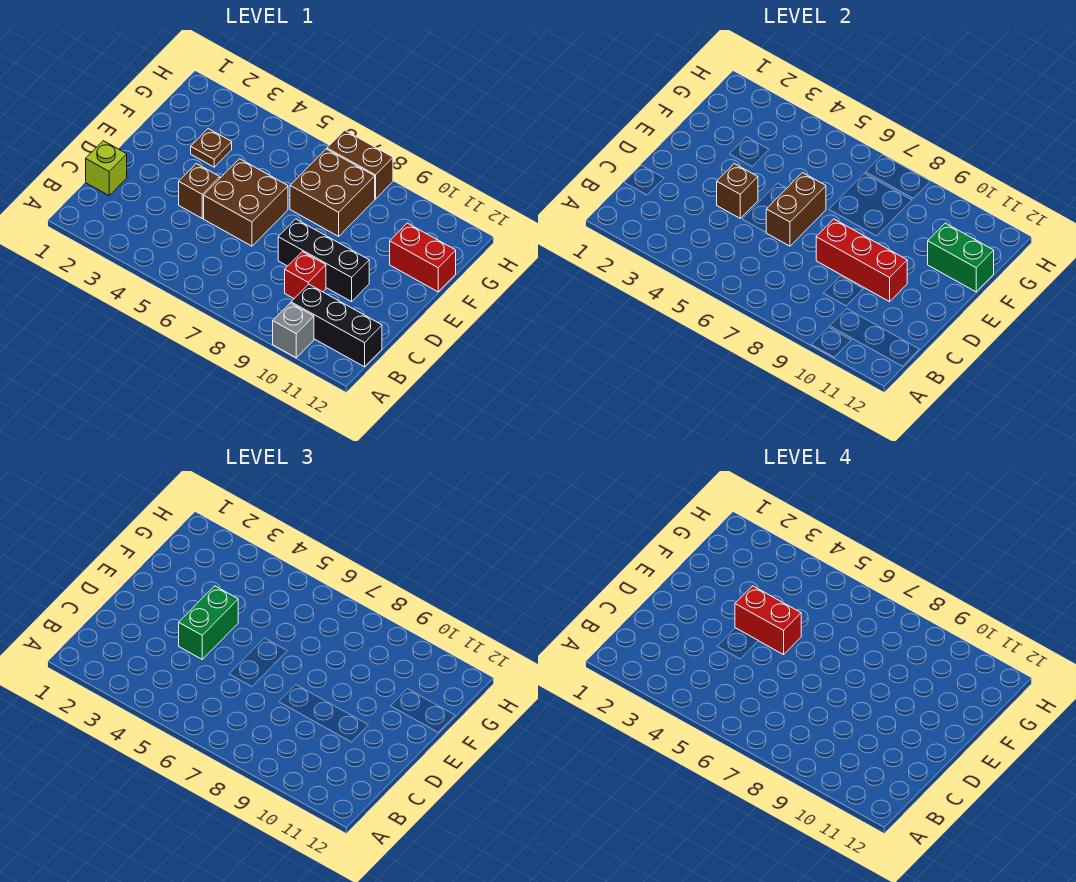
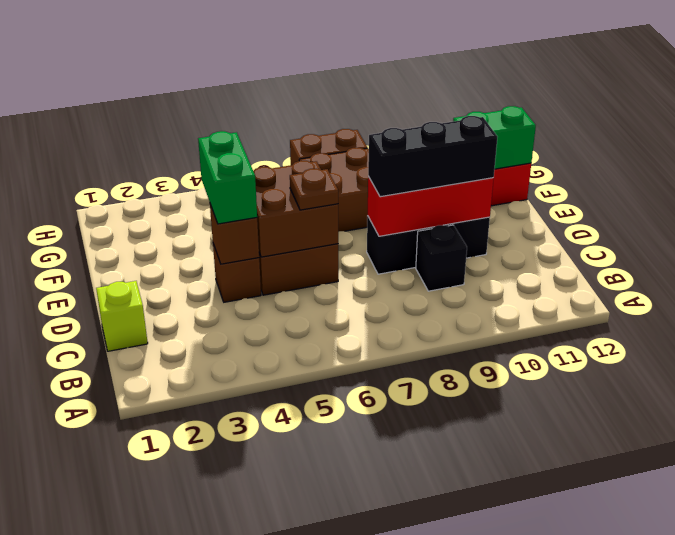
grey brick A10 level 1 -> none
black brick B10:B12 level 1 -> black brick D8:D10 level 3
red brick C9 level 1 -> black brick C9 level 1
brown brick D6:E6 level 2 -> brown brick D5:E6 level 2
red brick E4:E5 level 4 -> none
brown plate F3 level 1 -> brown plate D6 level 3

